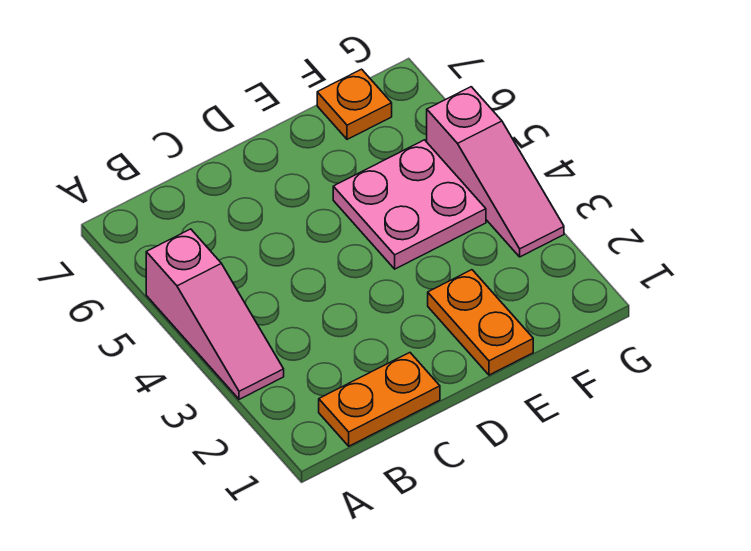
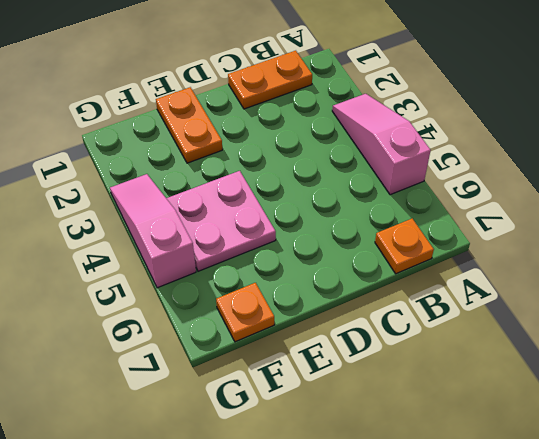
none -> orange plate B7 level 1

